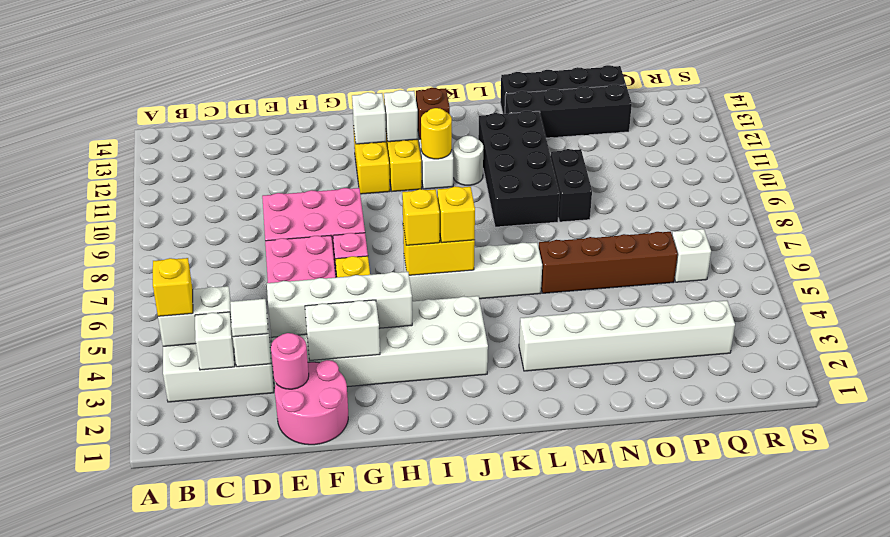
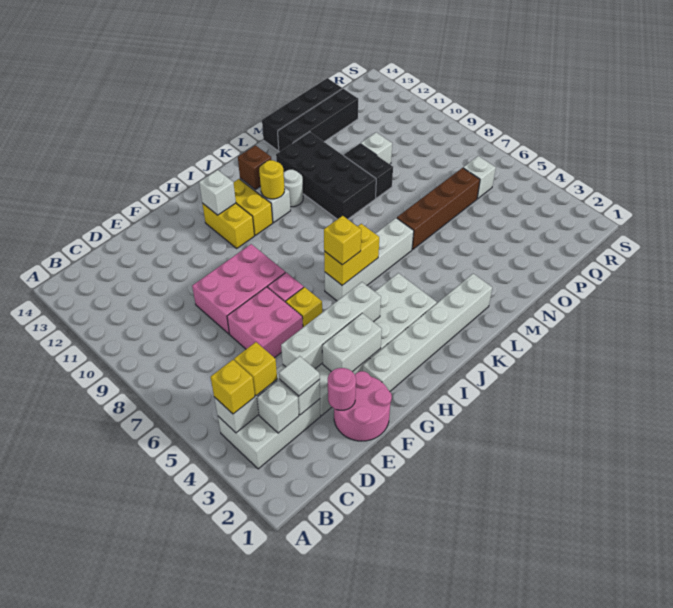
white brick I12 level 2 -> white brick O10 level 1
yellow brick J6 level 3 -> yellow brick C4 level 3
white brick L3:Q3 level 1 -> white brick G2:L2 level 1

